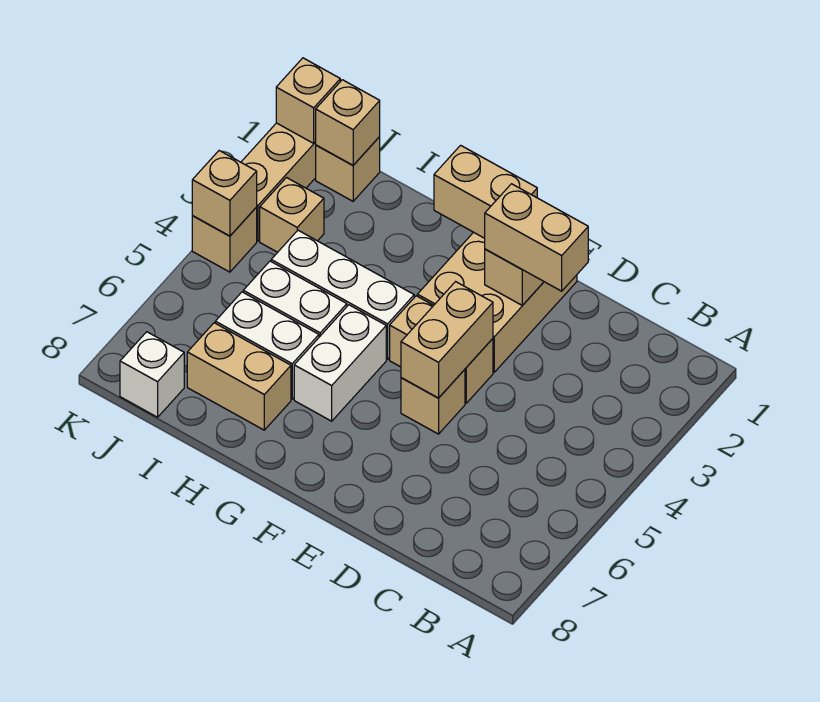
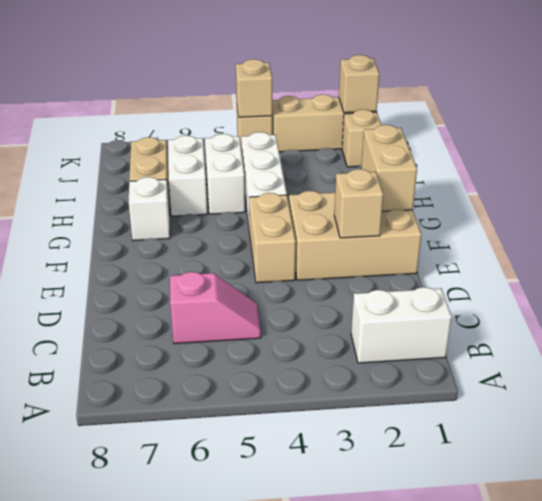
none -> pink slope C5:C6 level 1 top 6
tan brick D2:E2 level 3 -> none
tan brick E4:E5 level 2 -> none
tan brick E5 level 1 -> none
white brick G5:G6 level 1 -> white brick B1:B2 level 1
tan brick J1 level 2 -> none
tan brick J3 level 1 -> none
white brick J8 level 1 -> white brick G7 level 1

